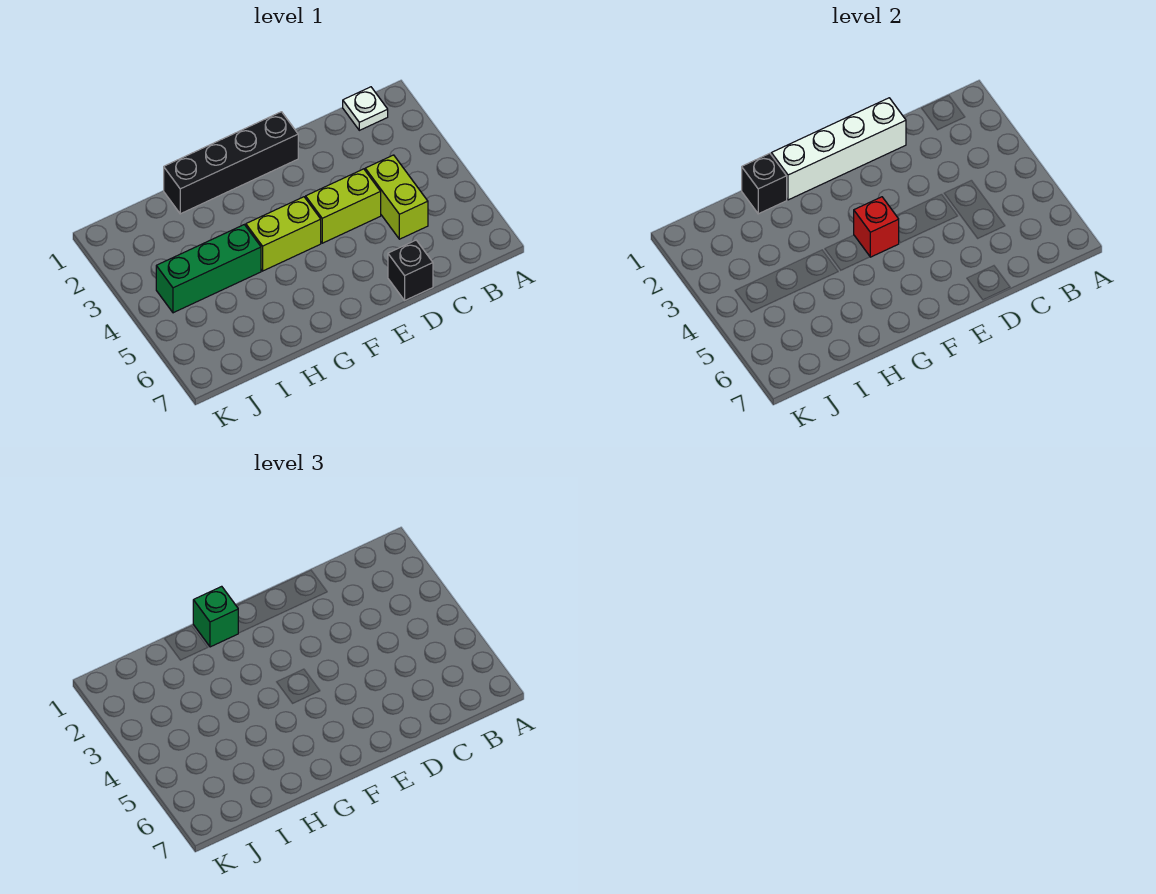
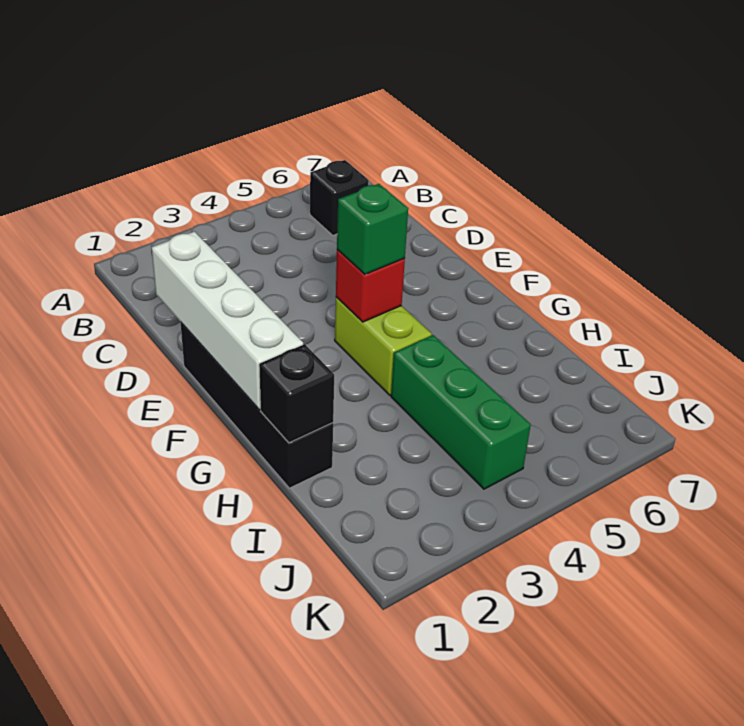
white plate B1 level 1 -> none
lime brick C4:C5 level 1 -> none
lime brick D4:E4 level 1 -> none
black brick D7 level 1 -> black brick B6 level 1
green brick G1 level 3 -> green brick F4 level 3

